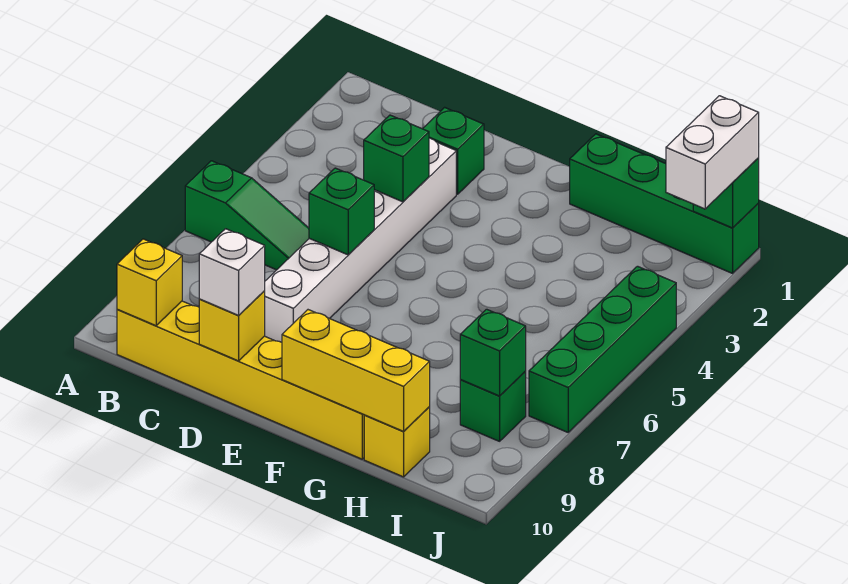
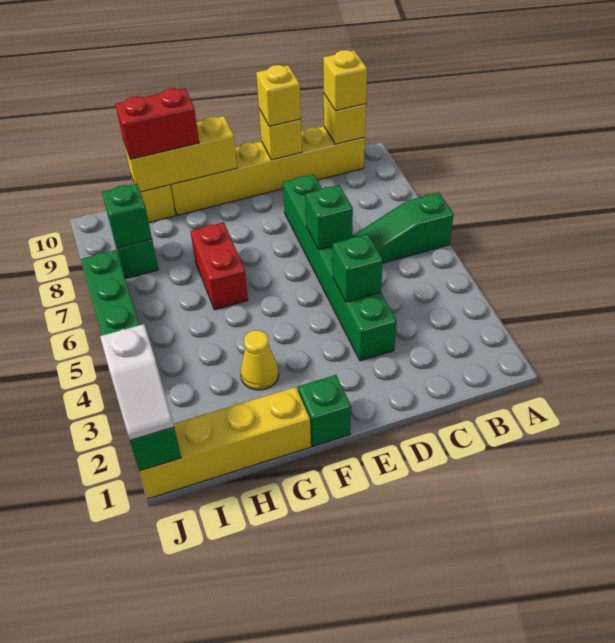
none -> yellow brick B10 level 3
green brick D2 level 1 -> green brick F1 level 1
white brick D3:D8 level 1 -> green brick D3:D8 level 1
white brick D10 level 3 -> yellow brick D10 level 3
green brick G1:J1 level 1 -> yellow brick G1:J1 level 1
none -> yellow cone G3 level 1
none -> red brick G6:G7 level 1
none -> red brick G10:H10 level 3
white brick J1:J2 level 3 -> white slope J1:J2 level 3 top 2

